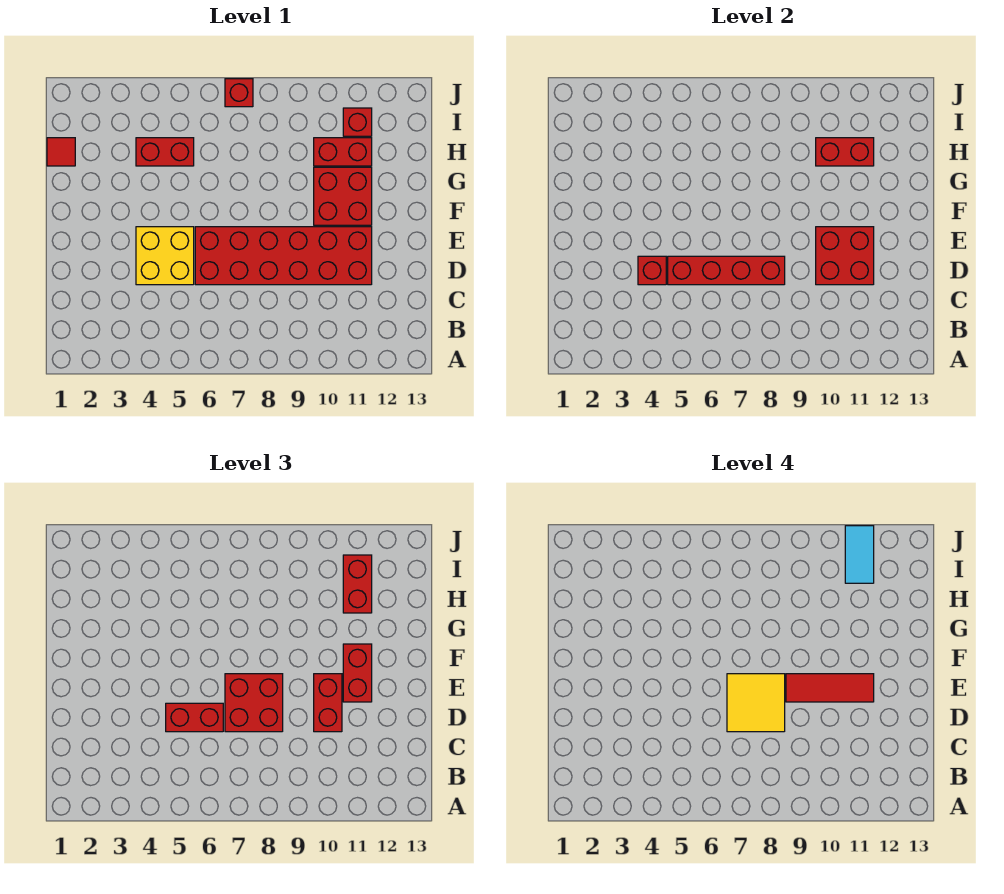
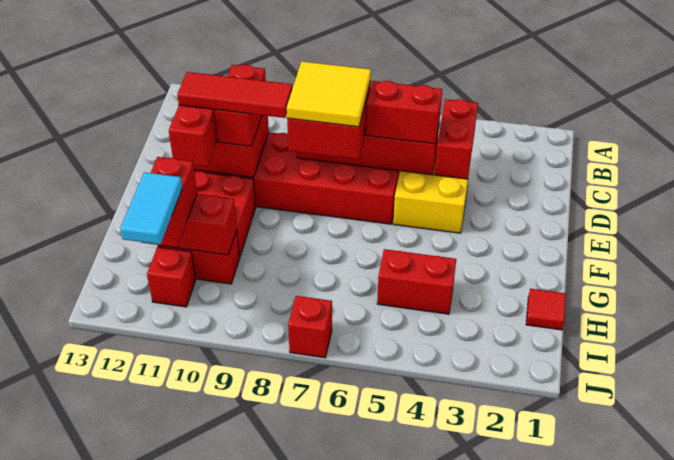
red brick D4 level 2 -> red brick C4:D4 level 2

